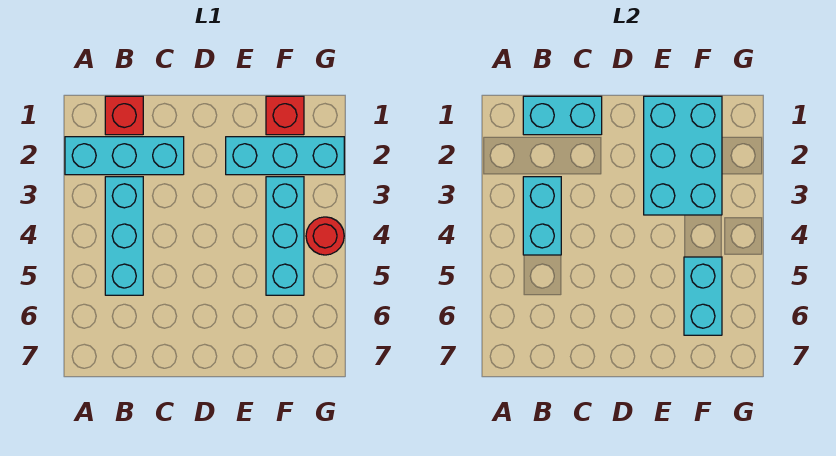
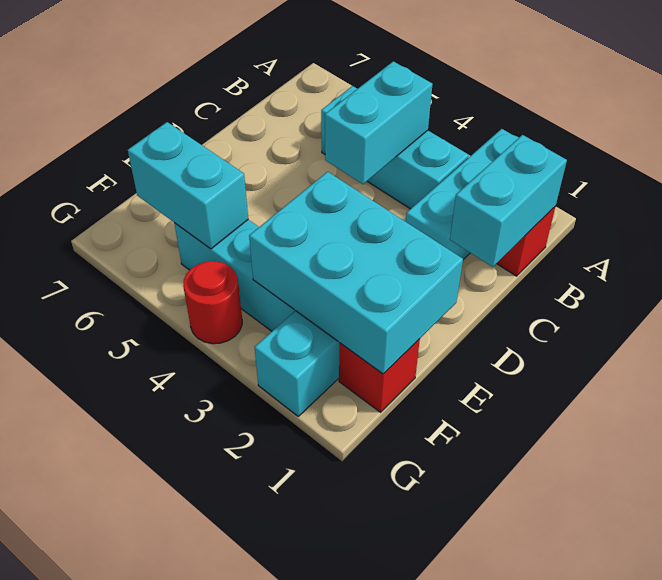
cyan brick B3:B4 level 2 -> cyan brick B4:C4 level 2

